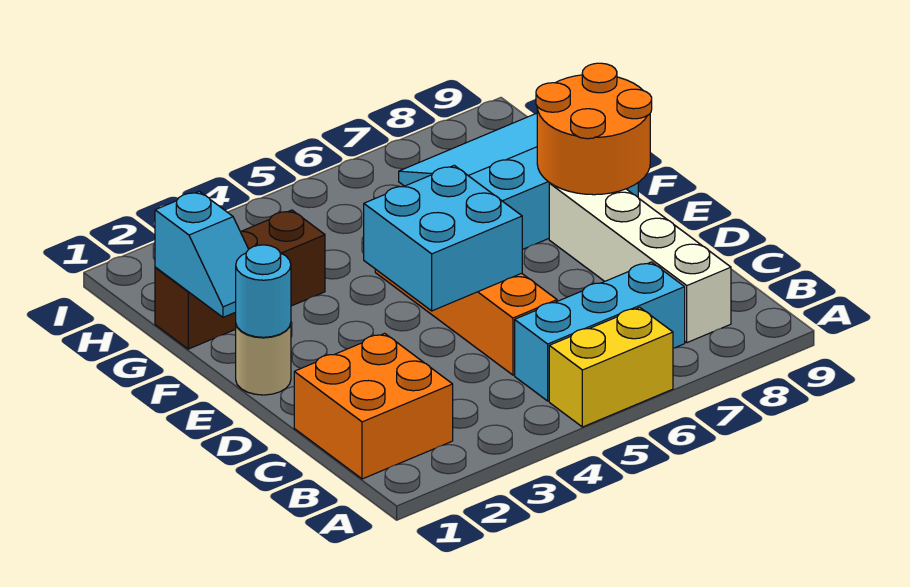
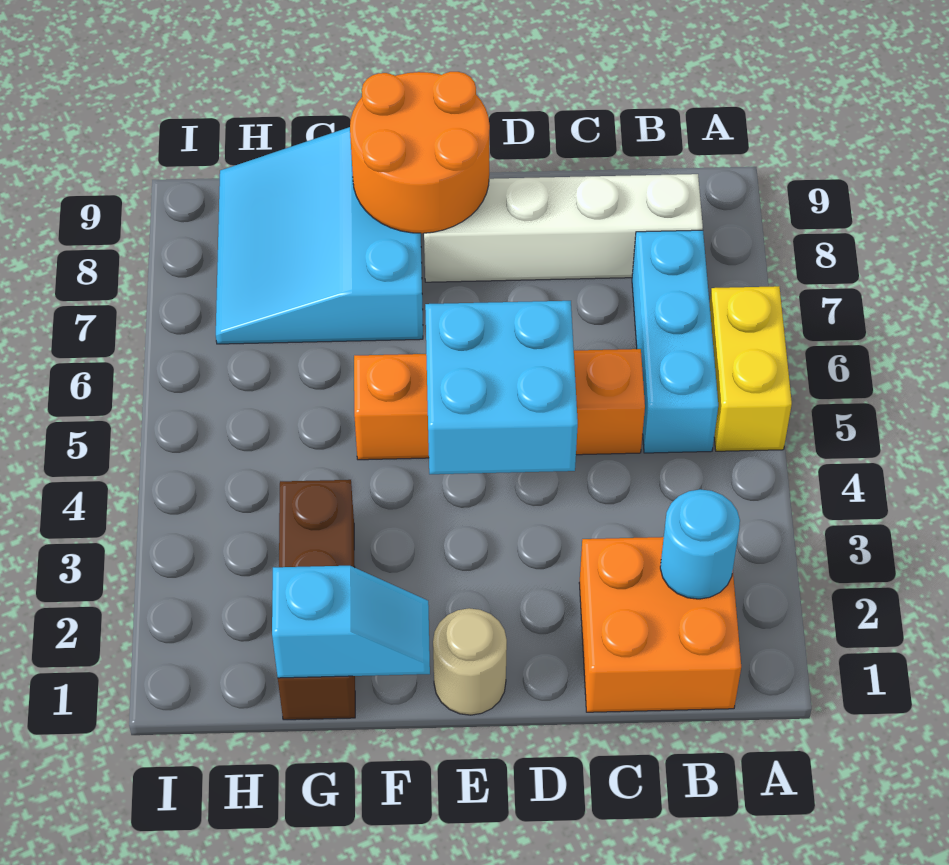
cyan round brick E1 level 2 -> cyan round brick B2 level 2

